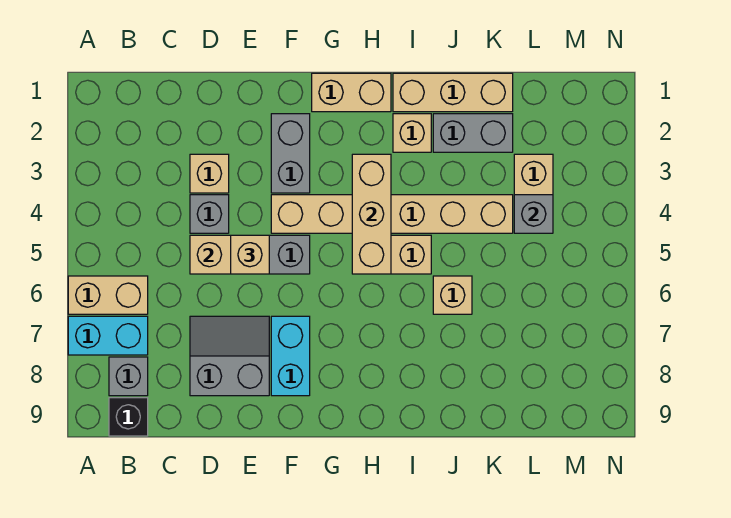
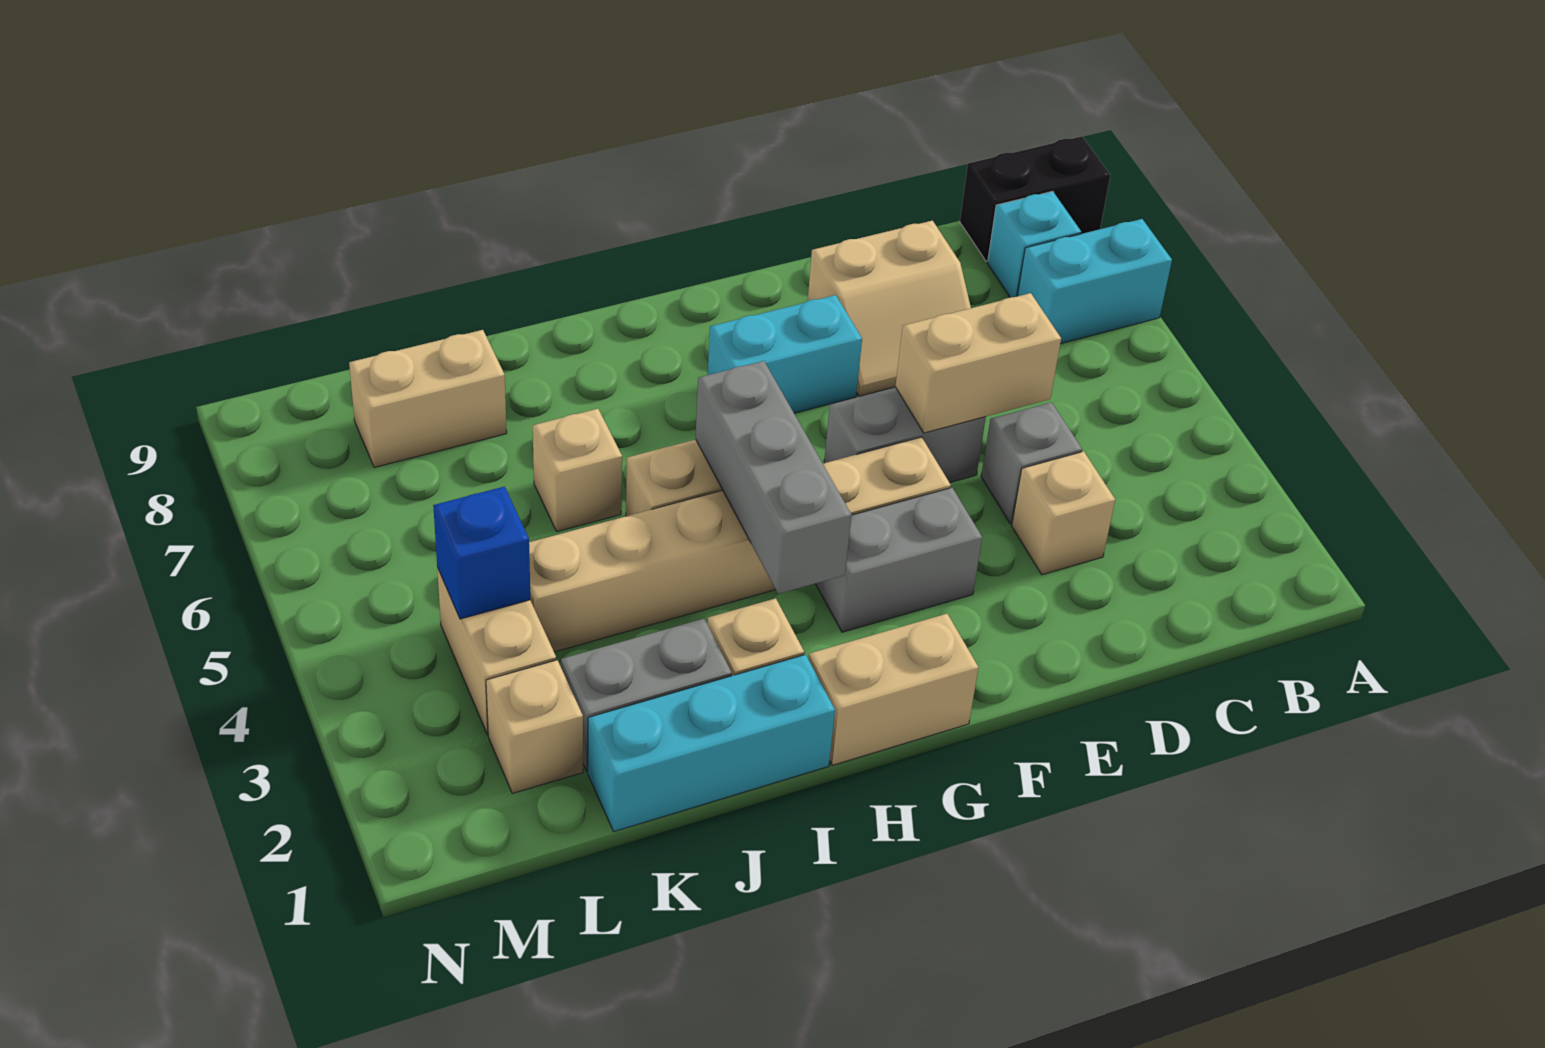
tan brick A6:B6 level 1 -> tan brick K8:L8 level 1
grey brick B8 level 1 -> cyan brick B8 level 1
black brick B9 level 1 -> black brick A9:B9 level 1
grey slope D7:E8 level 1 top 8 -> tan slope D7:E8 level 1 top 8
tan brick E5 level 3 -> tan brick L2 level 1
grey brick F2:F3 level 1 -> grey brick F3:G3 level 1
cyan brick F7:F8 level 1 -> cyan brick F7:G7 level 1
tan brick H3:H5 level 2 -> grey brick H3:H5 level 2
tan brick I1:K1 level 1 -> cyan brick I1:K1 level 1
grey brick L4 level 2 -> blue brick L4 level 2

